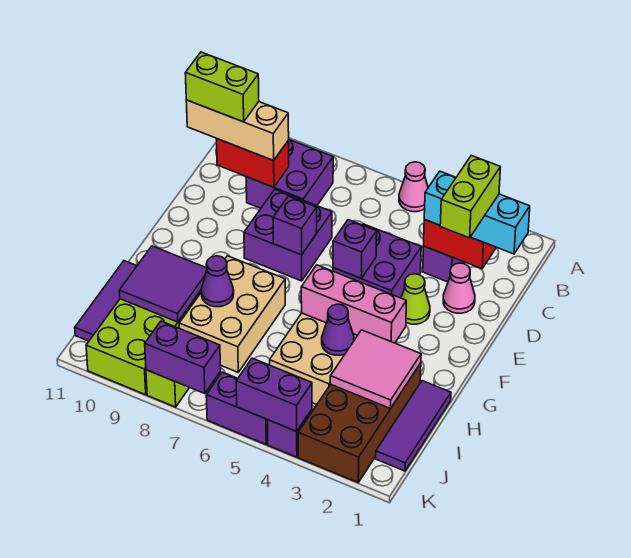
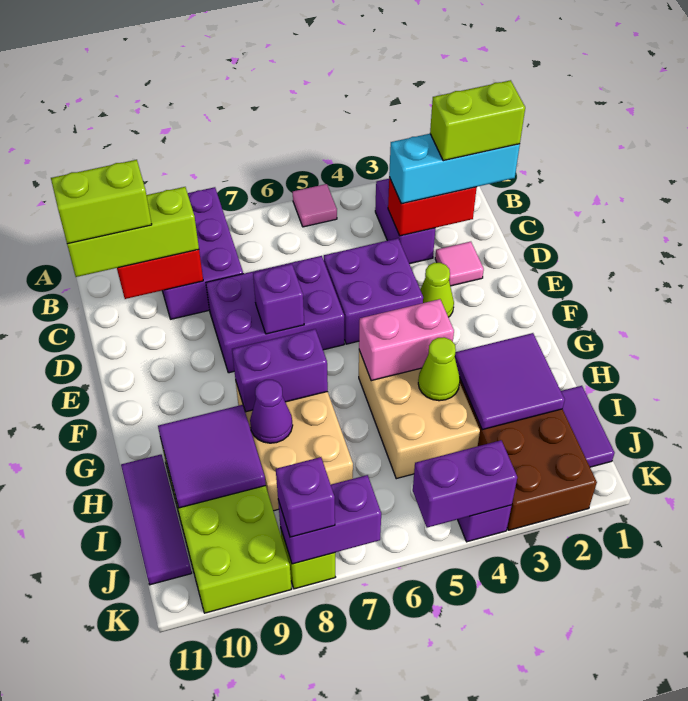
pink cone A5 level 1 -> pink tile A5 level 1
purple brick B8:C9 level 1 -> purple brick A8:C9 level 1
lime brick C2:D2 level 4 -> lime brick C1:C2 level 4
tan brick C9:C11 level 3 -> lime brick C9:C11 level 3
pink cone D2 level 1 -> pink tile D2 level 1
purple brick D7:E8 level 1 -> purple brick D6:E8 level 1
purple brick E5 level 2 -> purple brick K8 level 3
pink brick G3:G5 level 2 -> pink brick G4:G5 level 2
purple tile H1:J1 level 1 -> purple tile I1:J1 level 1
pink tile H2:I3 level 2 -> purple tile H2:I3 level 2
purple cone H4 level 2 -> lime cone H4 level 2
purple brick K5:K6 level 1 -> purple brick G7:G8 level 2

